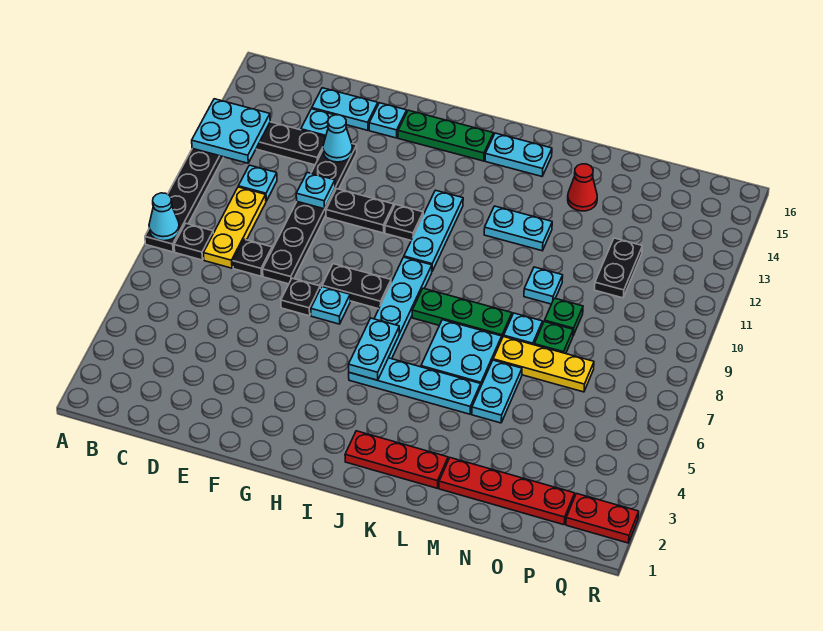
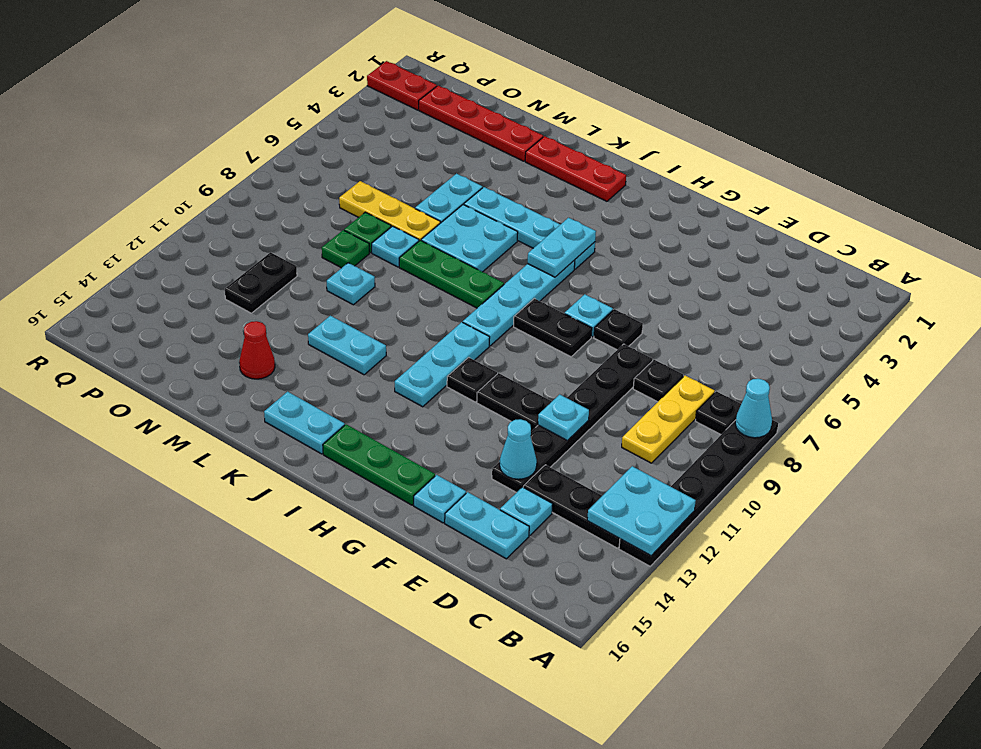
cyan plate C11 level 1 -> none

